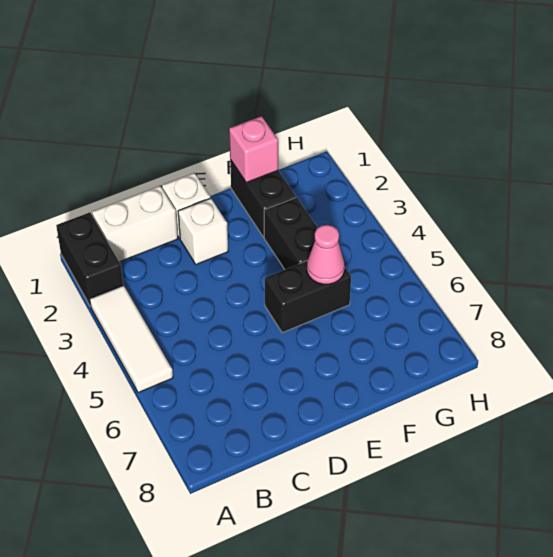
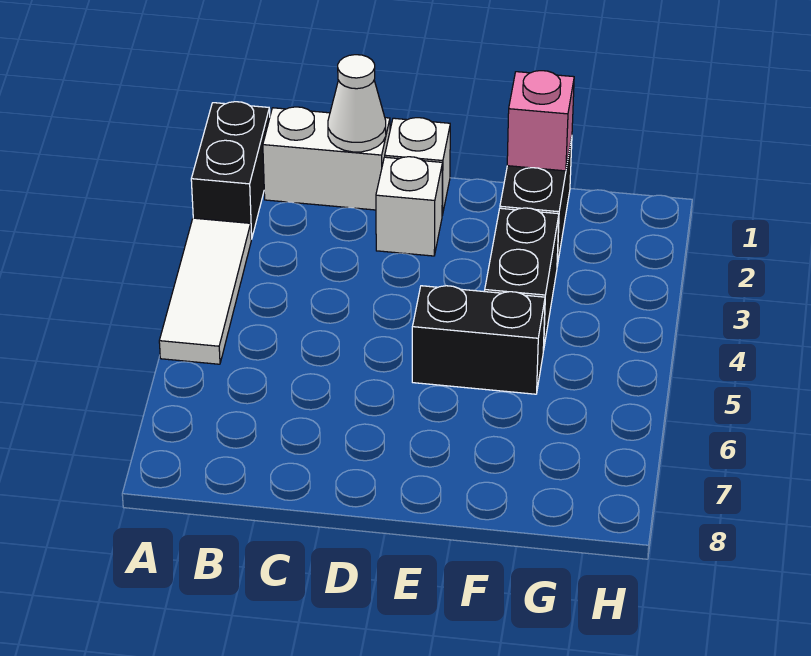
none -> white cone C1 level 2
pink cone F5 level 2 -> none

